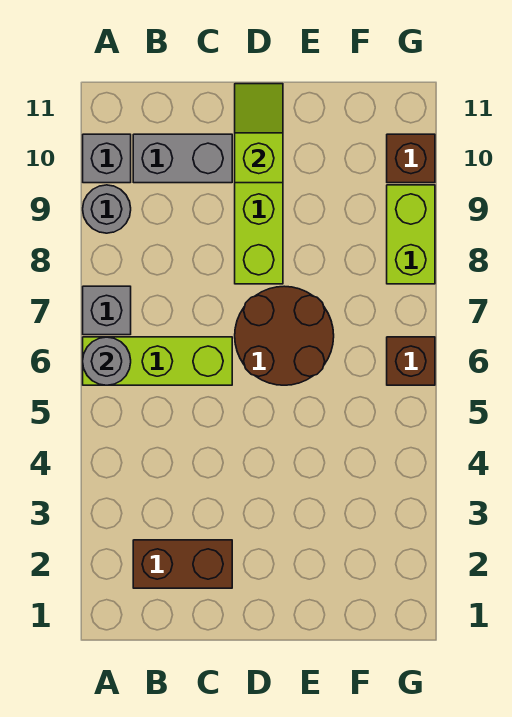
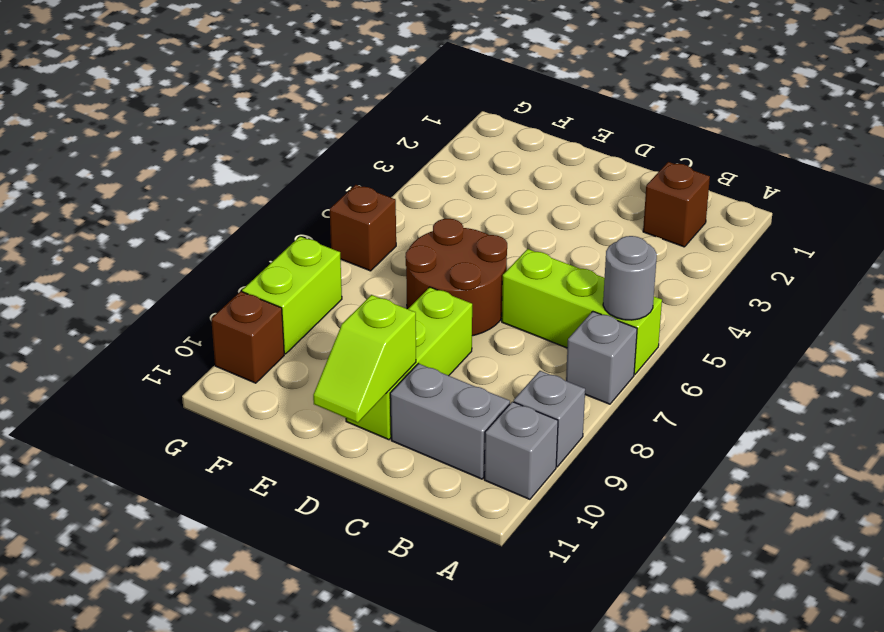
grey round brick A9 level 1 -> grey brick A9 level 1
brown brick B2:C2 level 1 -> brown brick B2 level 1

